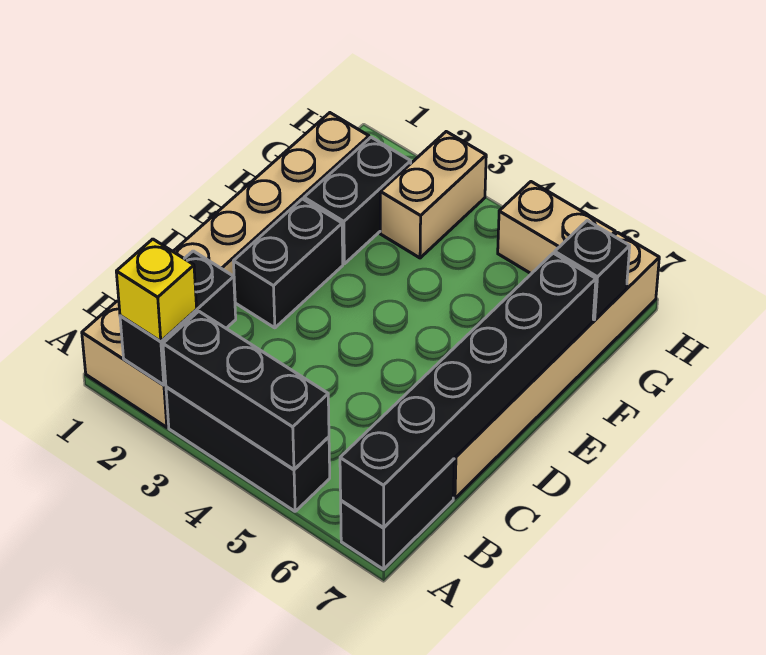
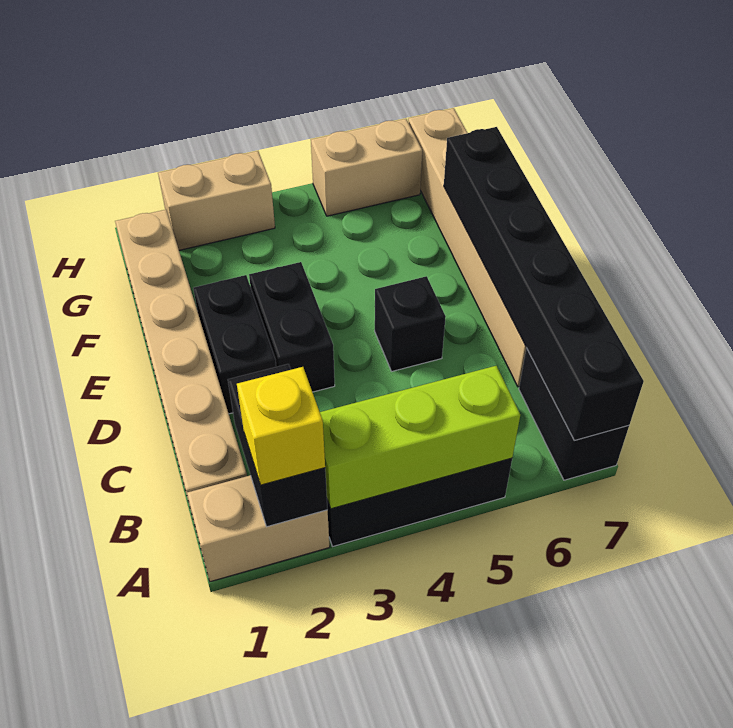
black brick A3:A5 level 2 -> lime brick A3:A5 level 2
black brick F2:G2 level 1 -> black brick D3:E3 level 1
tan brick G3:H3 level 1 -> tan brick H2:H3 level 1
black brick G7 level 2 -> black brick D5 level 1

